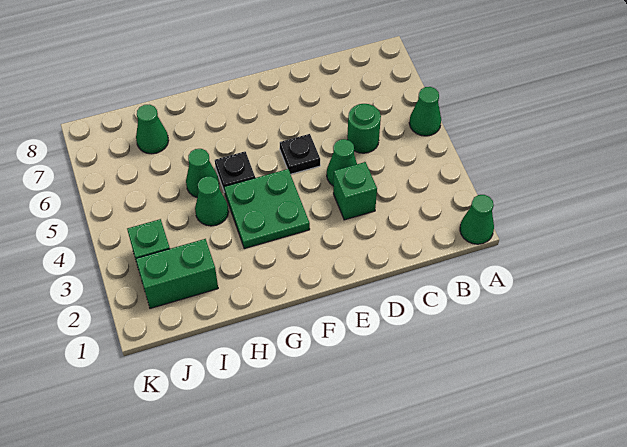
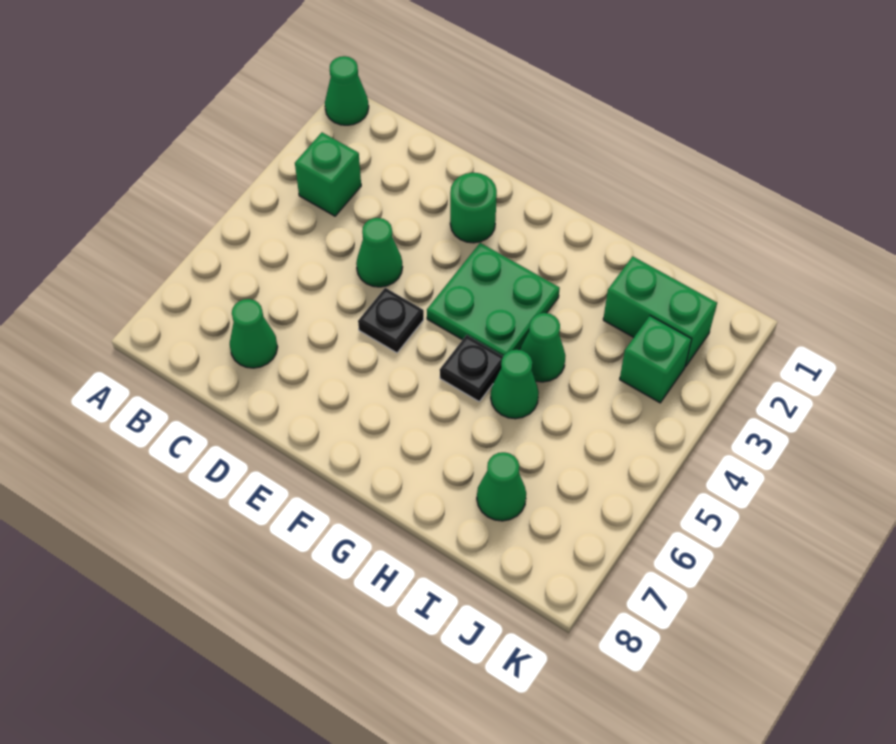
green cone A5 level 1 -> green cone C7 level 1
green round brick C5 level 1 -> green round brick E2 level 1
green brick D3 level 1 -> green brick B3 level 1

